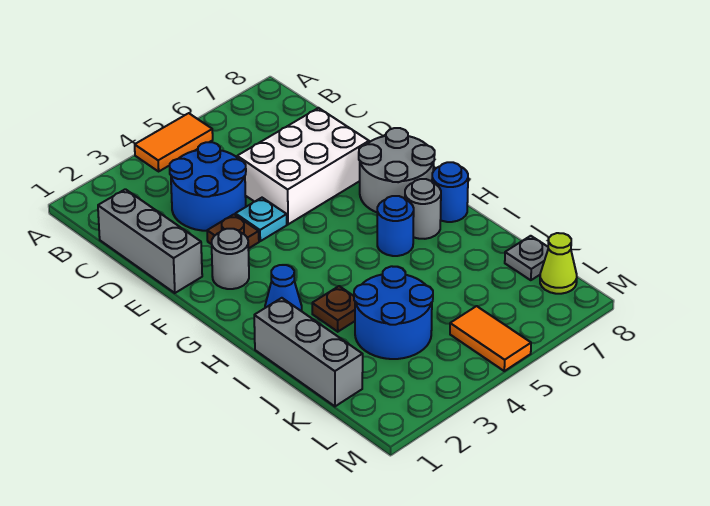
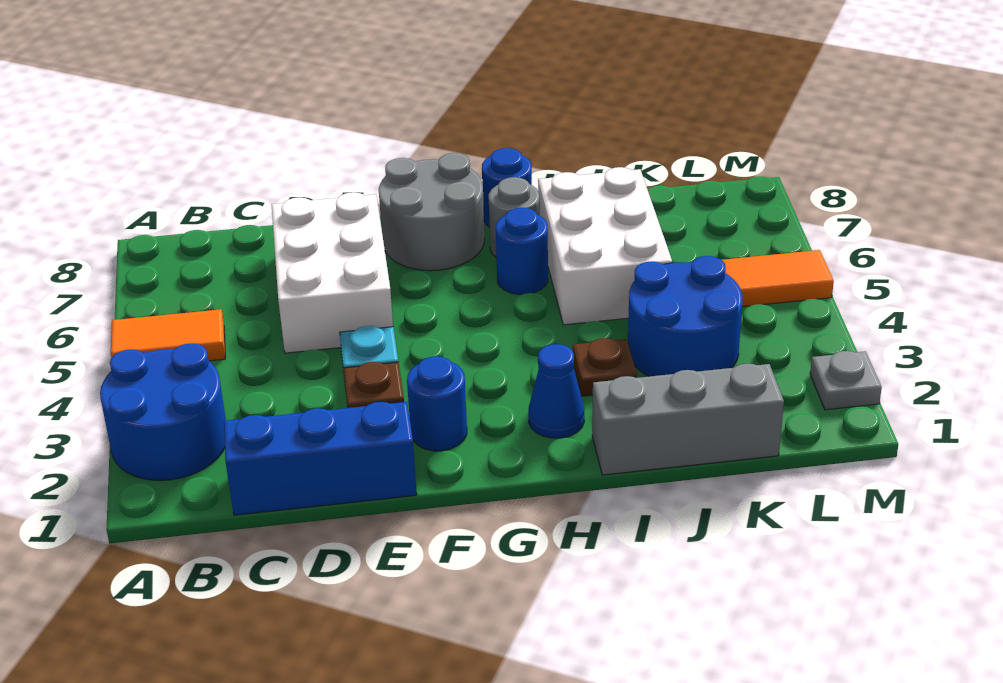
orange tile A4:A5 level 1 -> orange tile A5:B5 level 1
grey brick C1:E1 level 1 -> blue brick C1:E1 level 1
blue round brick C3:D4 level 1 -> blue round brick A2:B3 level 1
grey round brick F2 level 1 -> blue round brick F2 level 1
none -> white brick I5:J7 level 1
grey plate K8 level 1 -> grey plate M2 level 1
lime cone L8 level 1 -> none

